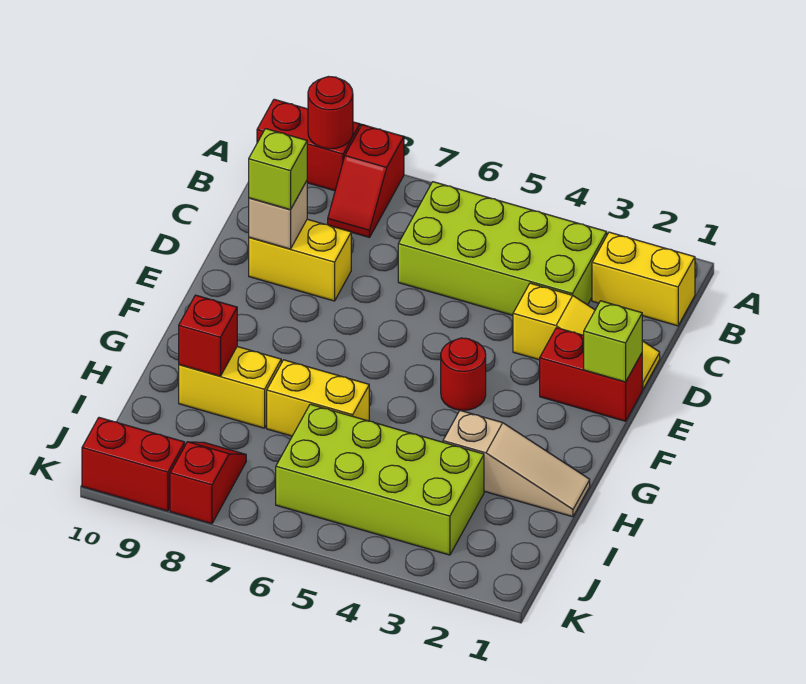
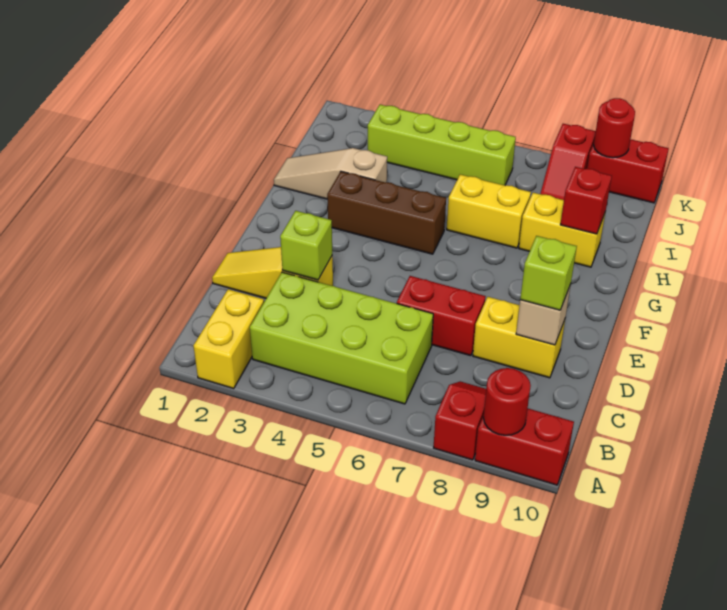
yellow brick B1:B2 level 1 -> yellow brick A2:B2 level 1
red brick E1:E2 level 1 -> red brick D6:D7 level 1
lime brick E1 level 2 -> lime brick D3 level 2
red round brick F4 level 1 -> red round brick K9 level 2
none -> brown brick G3:G5 level 1
lime brick I3:J6 level 1 -> lime brick J3:J6 level 1

